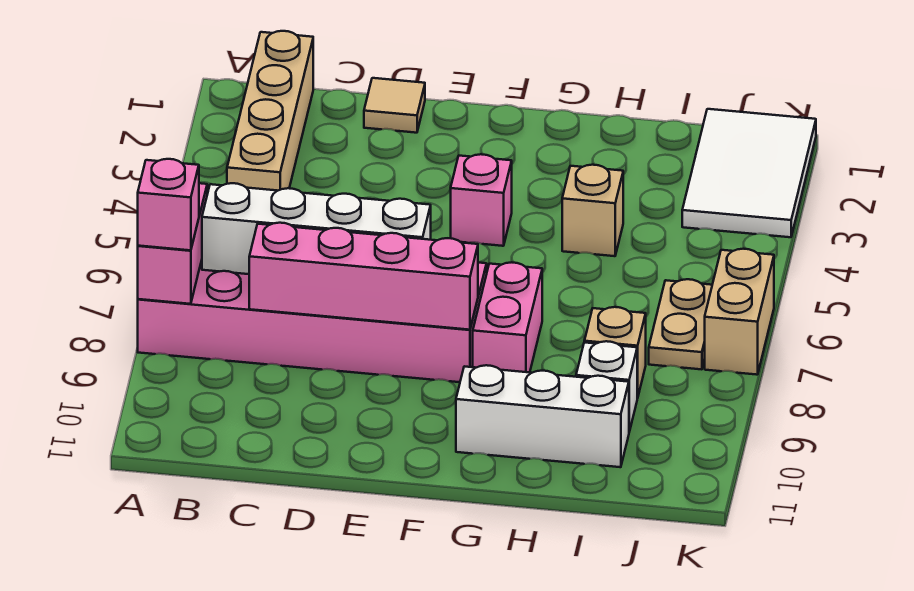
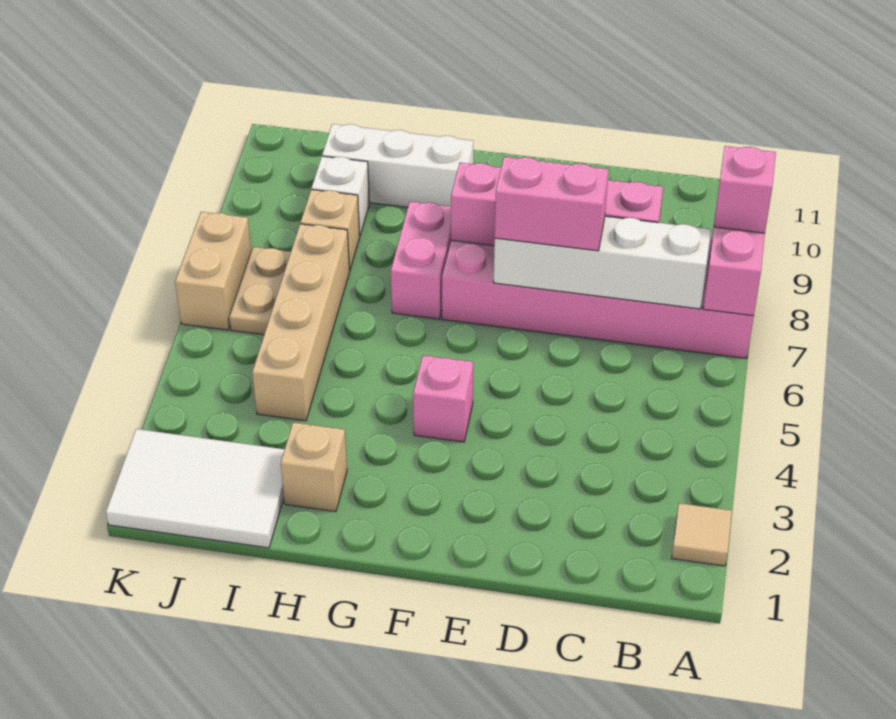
tan brick B1:B4 level 1 -> tan brick I4:I7 level 1
tan tile D1 level 1 -> tan tile A2 level 1
none -> pink brick D7:E7 level 3
tan brick H4 level 1 -> tan brick H2 level 1
white tile J1:K3 level 1 -> white tile I1:K2 level 1

